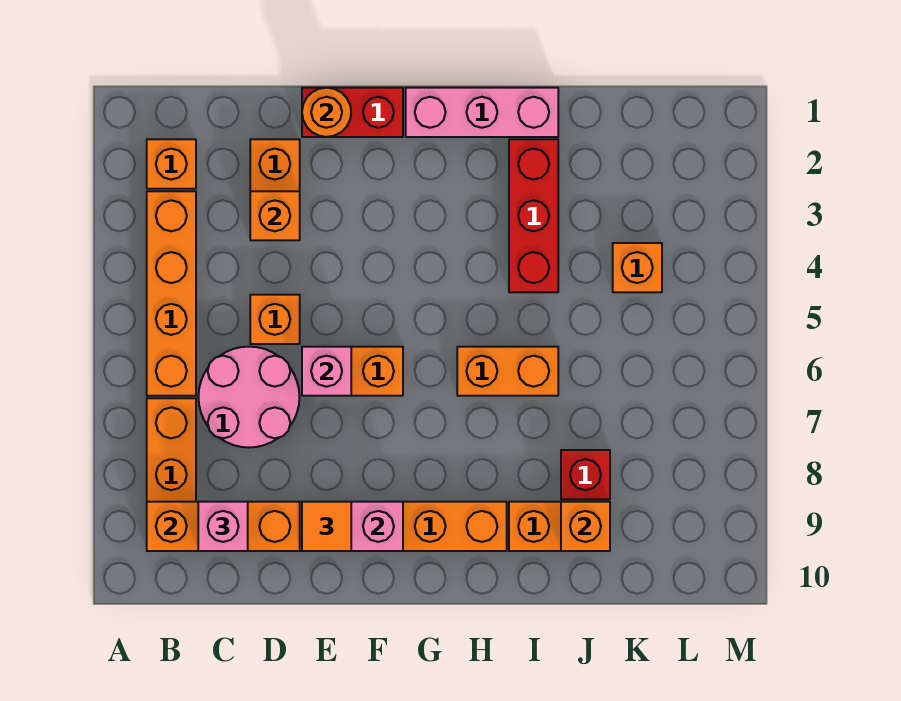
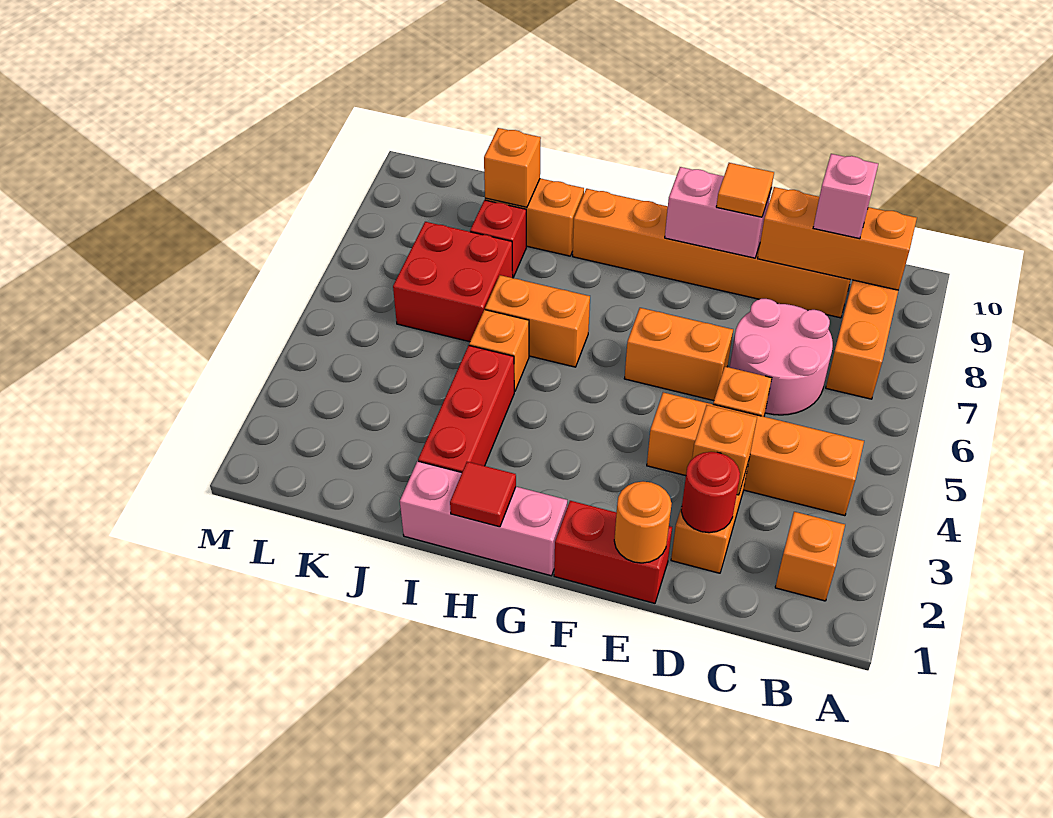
orange brick B3:B6 level 1 -> orange brick B4:E4 level 1
none -> red round brick D2 level 2
pink brick E6 level 2 -> none
none -> red tile H1 level 2
none -> red brick J6:K7 level 1
orange brick K4 level 1 -> orange brick I5 level 1

